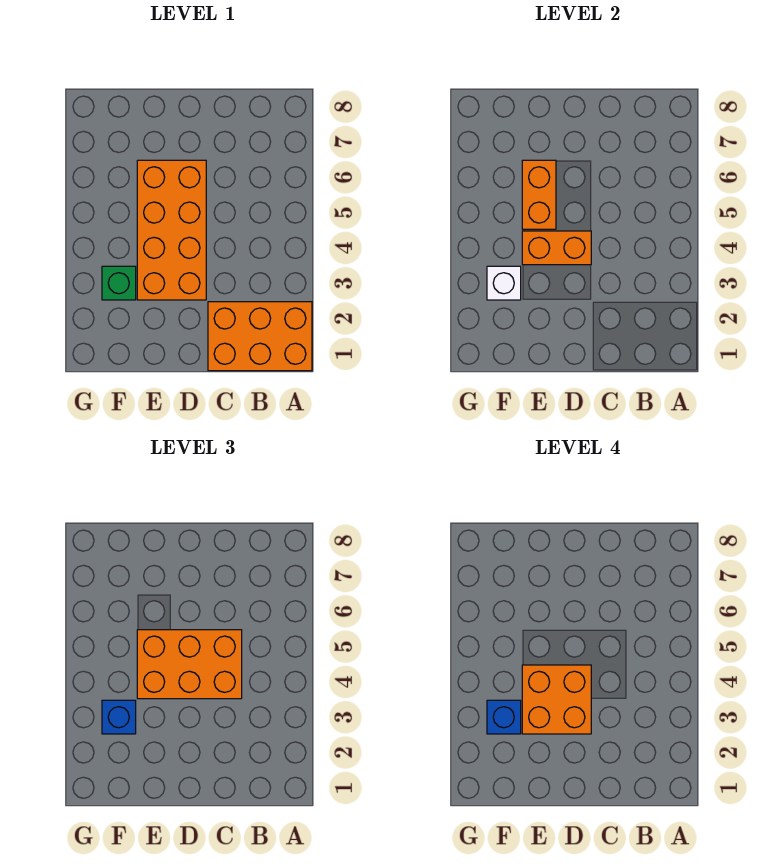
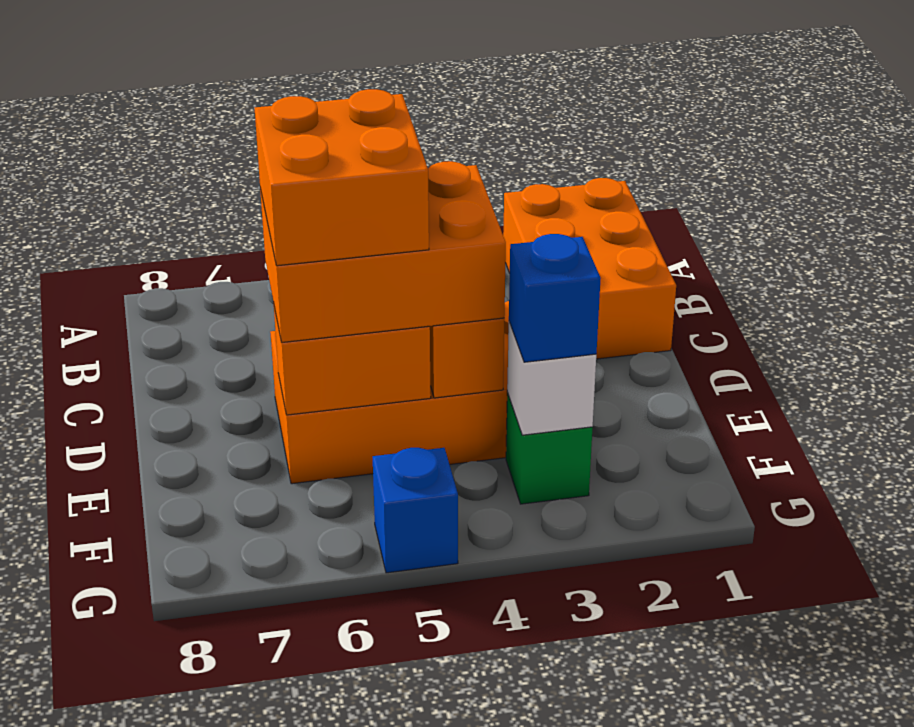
orange brick C4:E5 level 3 -> orange brick D4:E6 level 3
orange brick D3:E4 level 4 -> orange brick D5:E6 level 4
blue brick F3 level 4 -> blue brick G5 level 1

